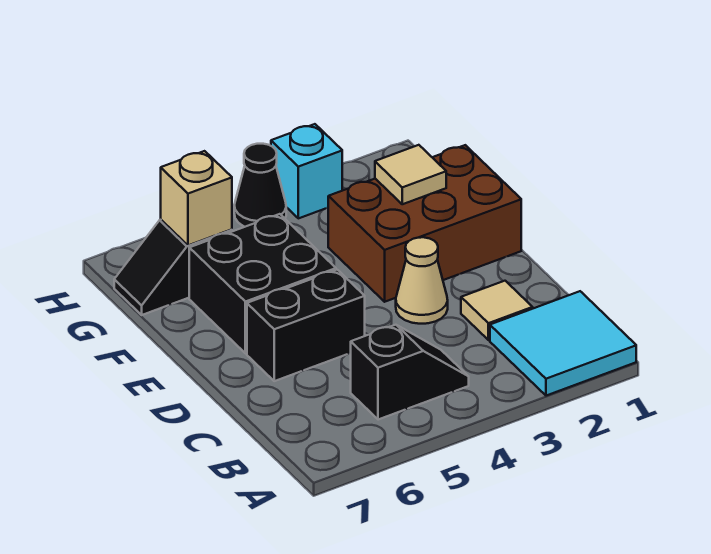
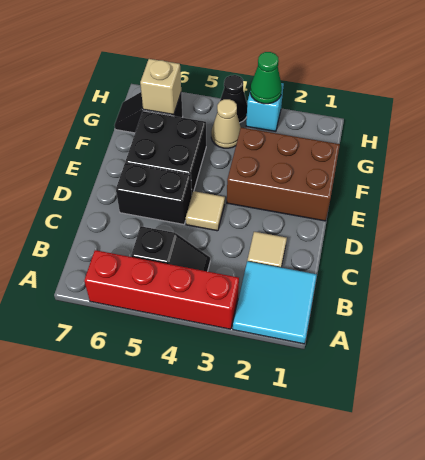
none -> red brick A3:A6 level 1
tan cone D3 level 1 -> tan cone G4 level 1
tan tile F2 level 2 -> tan tile D4 level 1
none -> green cone H3 level 2

